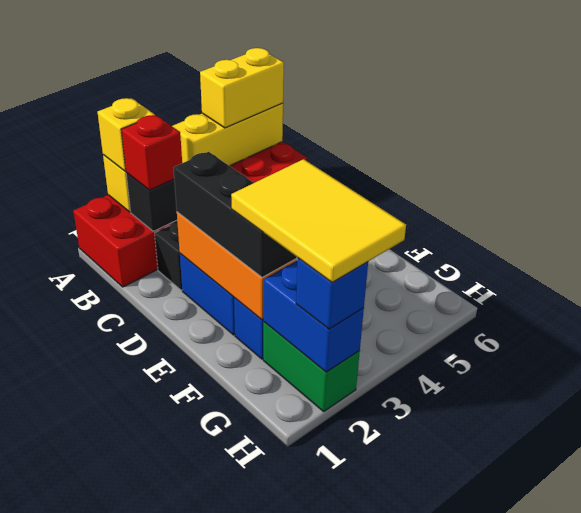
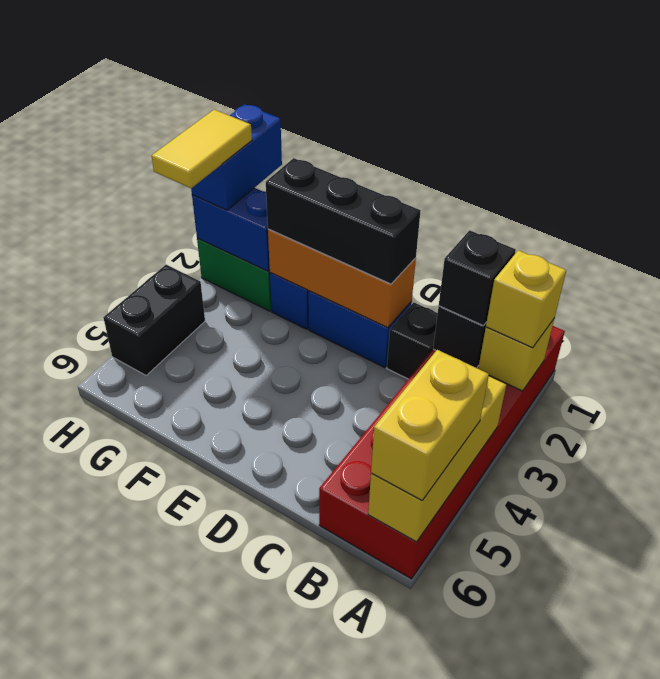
red brick B2 level 3 -> black brick B2 level 3
yellow tile F2:H3 level 4 -> yellow tile H2:H3 level 4
blue brick H2 level 3 -> blue brick H1:H2 level 3
none -> black brick H4:H5 level 1

